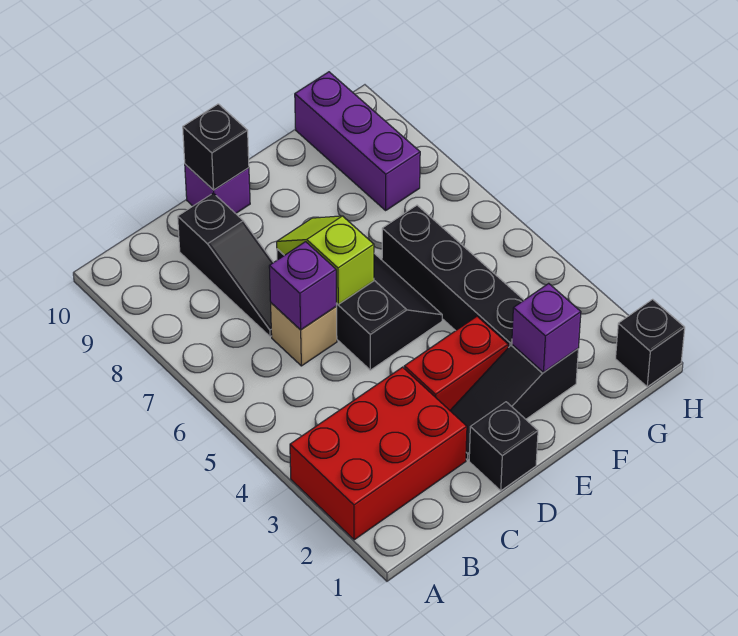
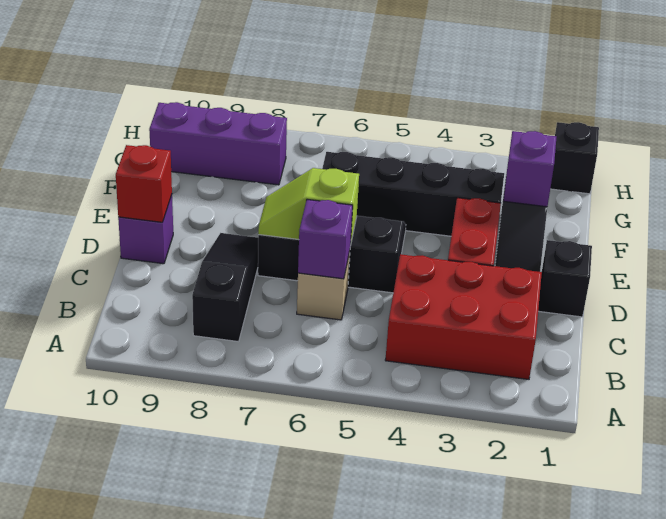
red brick A2:C3 level 1 -> red brick B2:C4 level 1
black slope C7:C9 level 1 top 9 -> black slope B8:D8 level 1 top B
black brick D10 level 2 -> red brick D10 level 2

